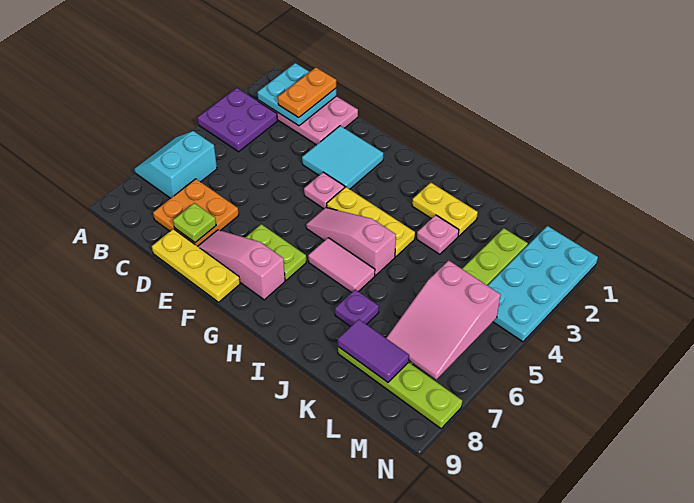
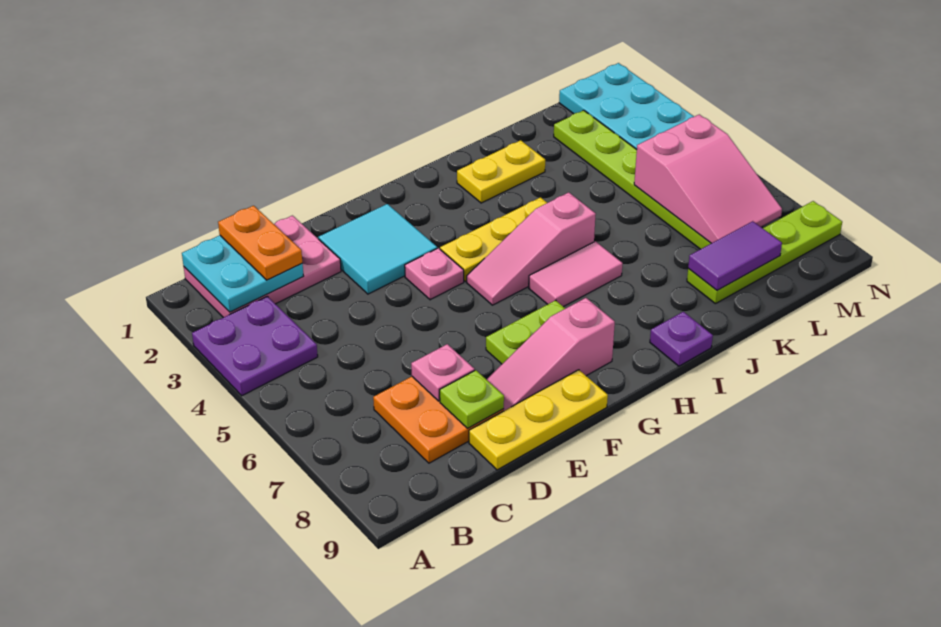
cyan slope A6:B7 level 1 top B -> none
pink plate J3 level 1 -> pink plate D7 level 2
purple plate J7 level 1 -> purple plate I9 level 1

